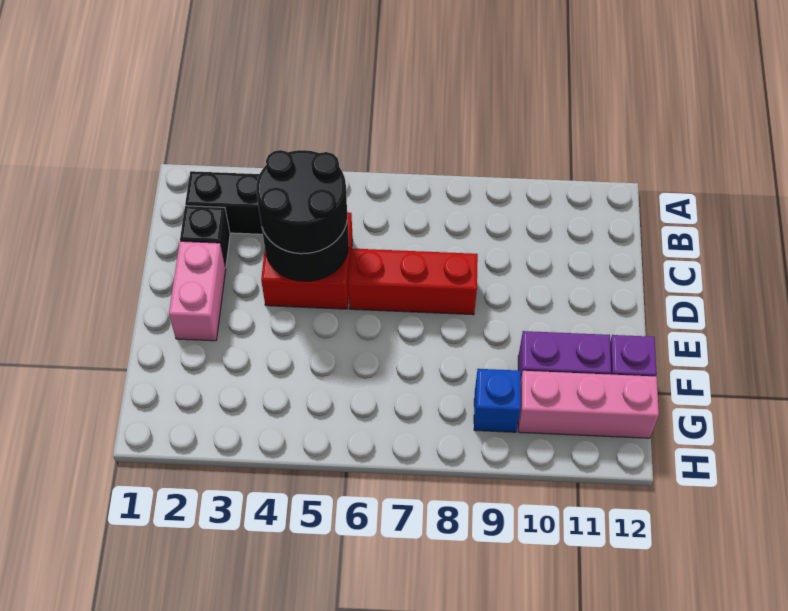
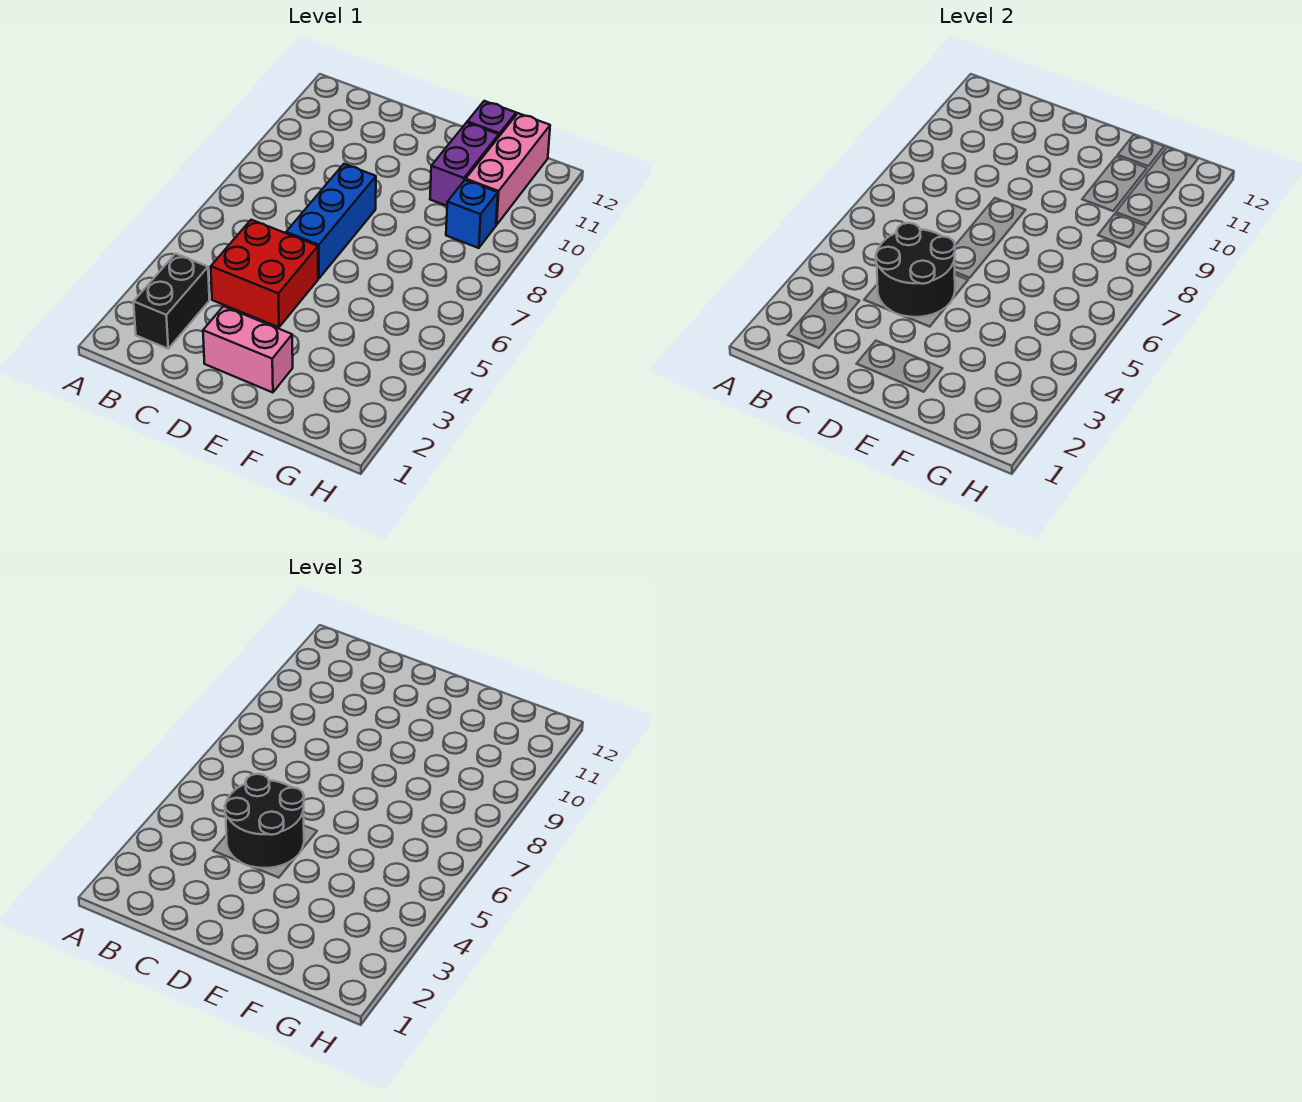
black brick C2 level 1 -> none
red brick D6:D8 level 1 -> blue brick D6:D8 level 1

